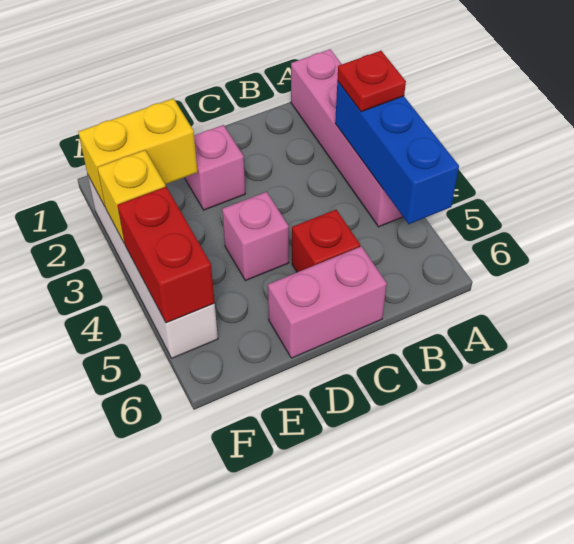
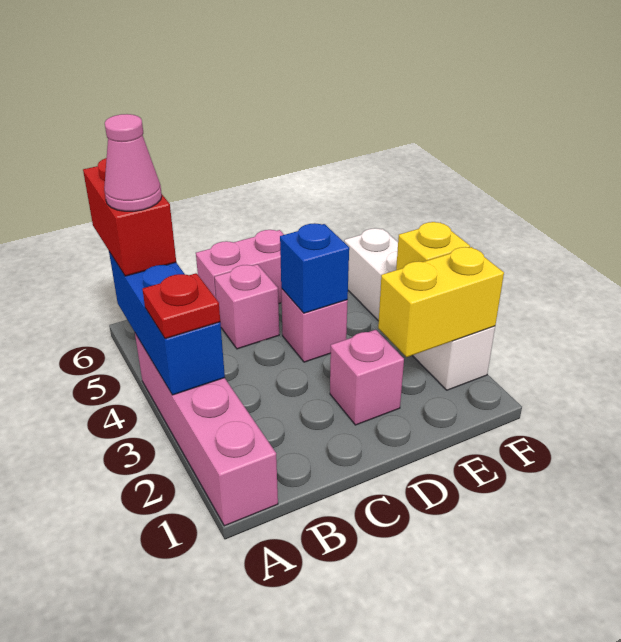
none -> pink cone A5 level 4
red brick C5 level 1 -> pink brick C5 level 1
none -> blue brick D4 level 2
red brick F4:F5 level 2 -> red brick A5:A6 level 3

